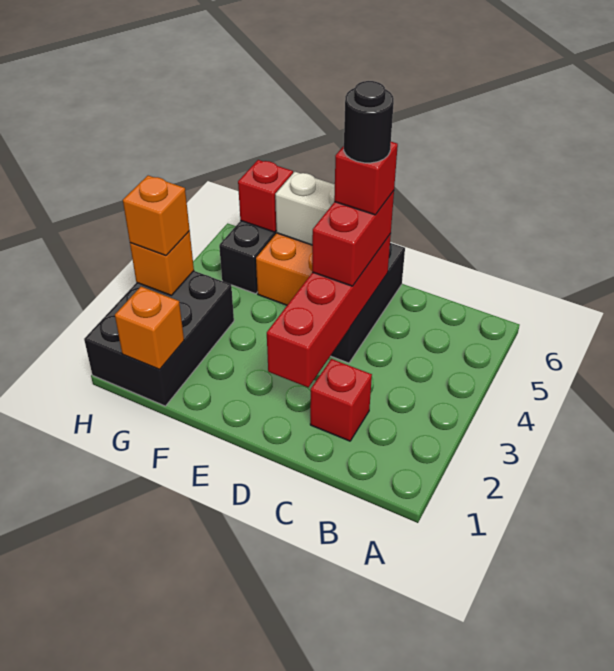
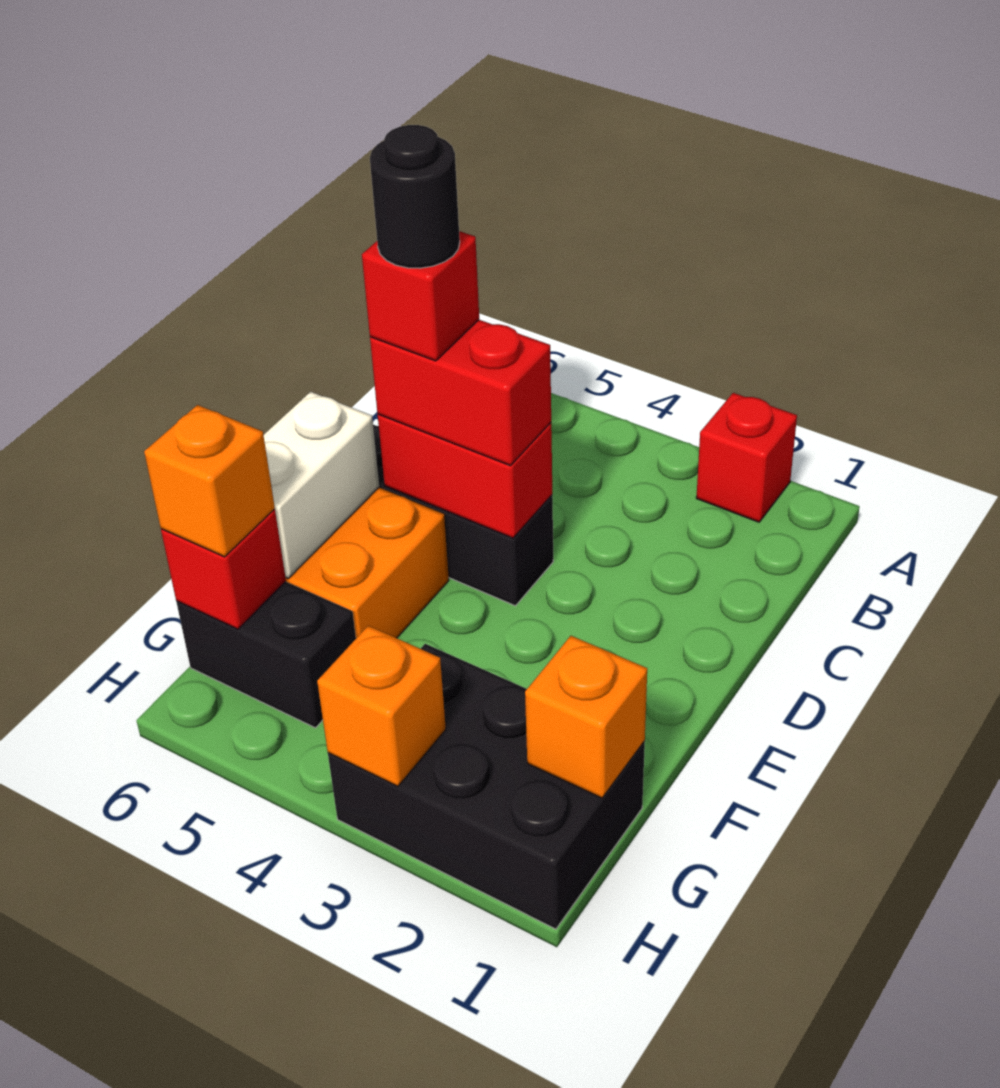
red brick C2 level 1 -> red brick A2 level 1
red brick D2:D5 level 2 -> red brick D4:D5 level 2
orange brick H3 level 3 -> orange brick G6 level 3

